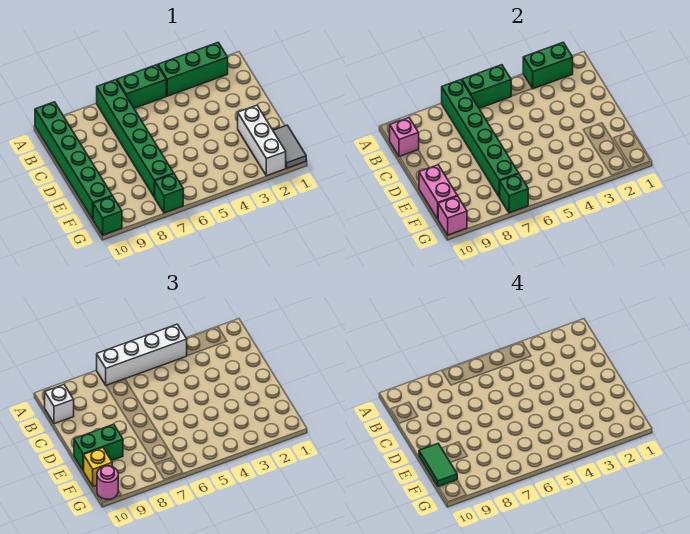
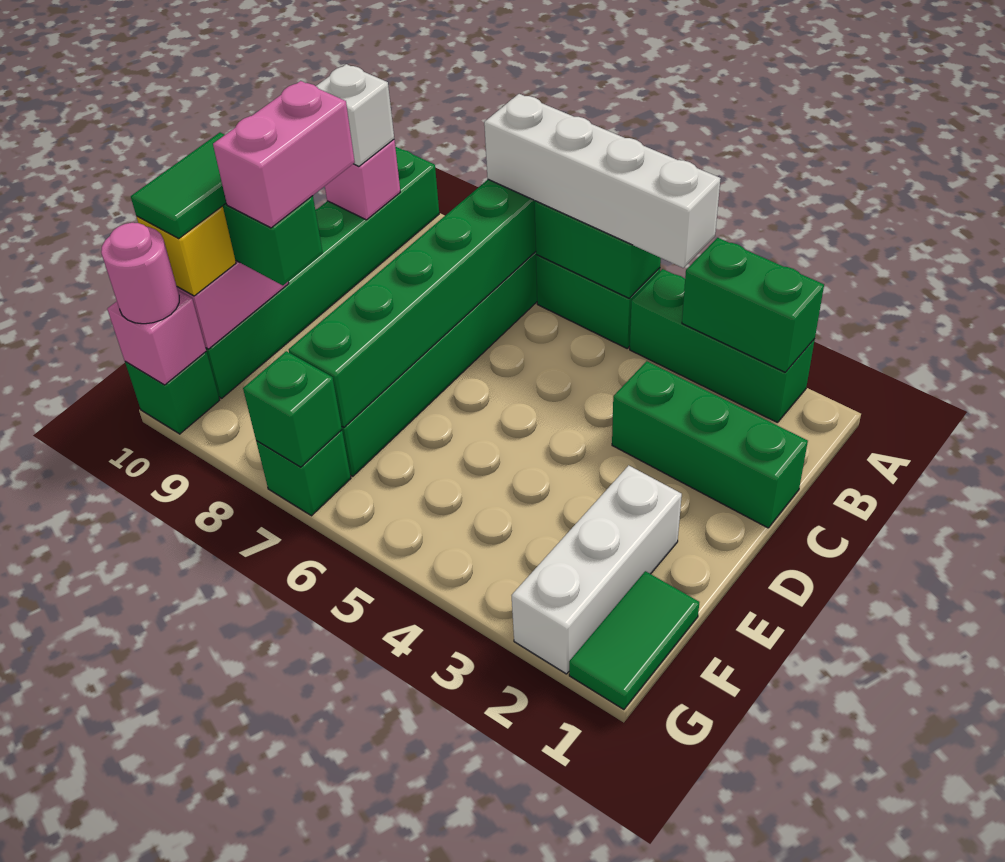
none -> green brick C1:C3 level 1
none -> pink brick D9:E9 level 4
grey tile F1:G1 level 1 -> green tile F1:G1 level 1

